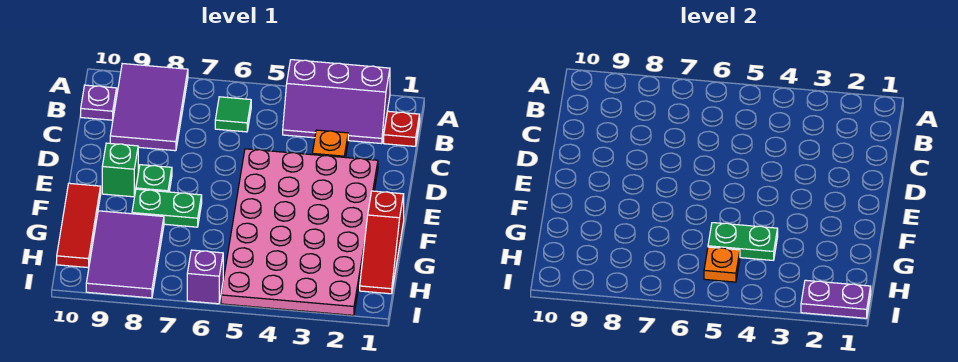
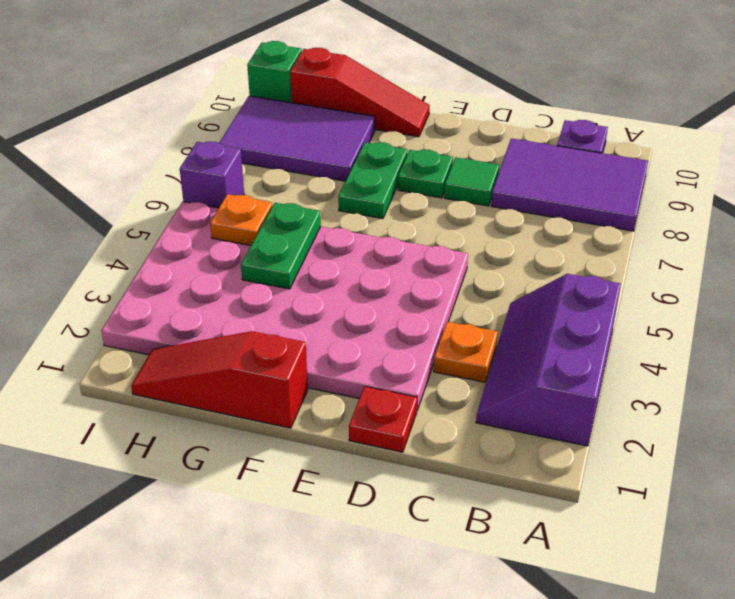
red plate B1 level 1 -> red plate D1 level 1
green tile B6 level 1 -> green tile D8 level 1
green brick E9 level 1 -> green brick I10 level 1
red tile F10:H10 level 1 -> red slope F10:H10 level 1 top H
purple plate I1:I2 level 2 -> none

